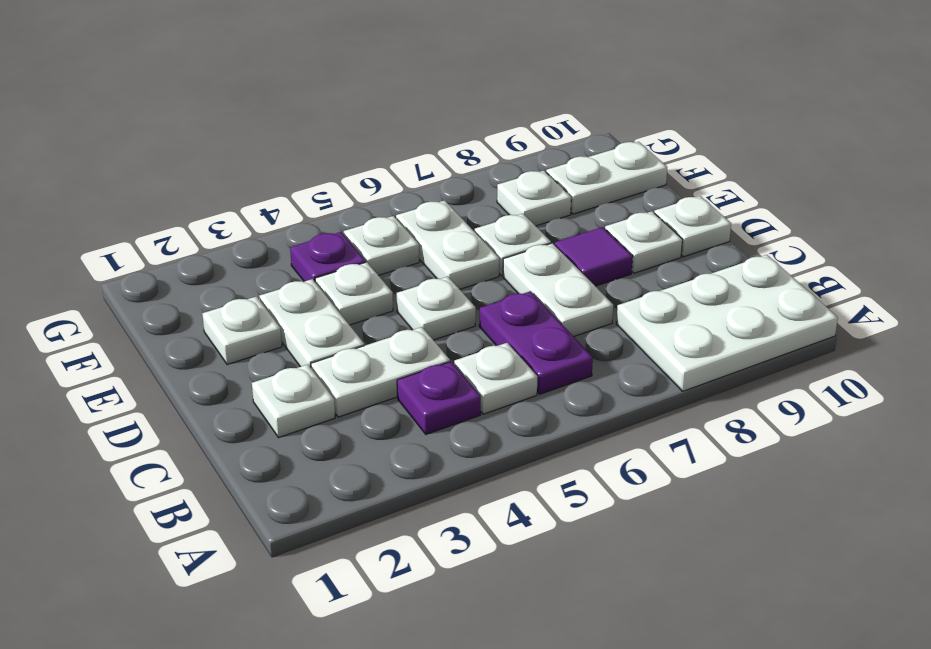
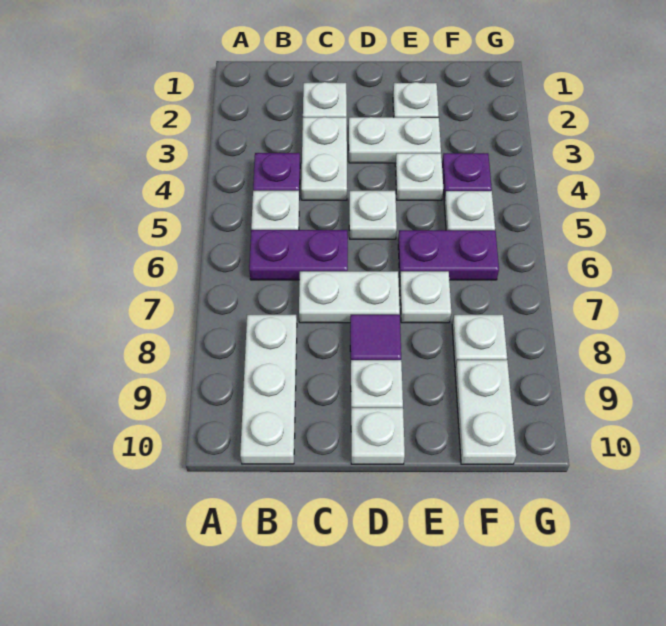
white plate A8:B10 level 1 -> white plate B8:B10 level 1
white plate E6:F6 level 1 -> purple plate E6:F6 level 1

